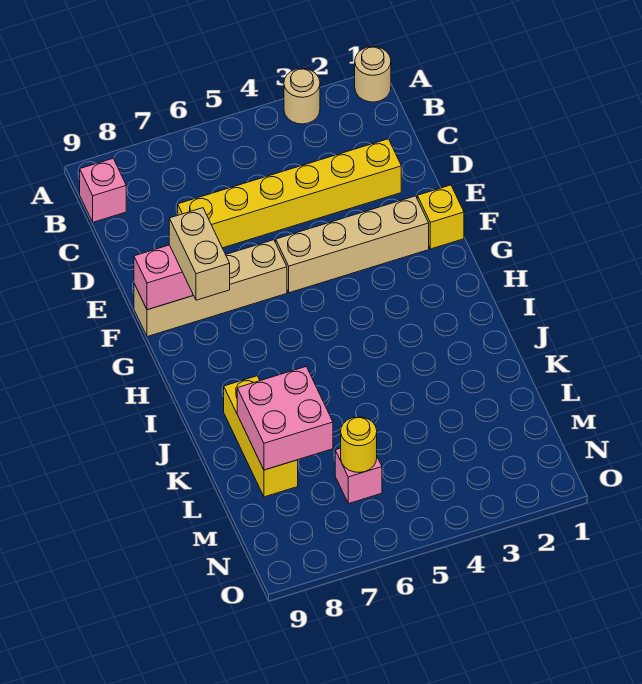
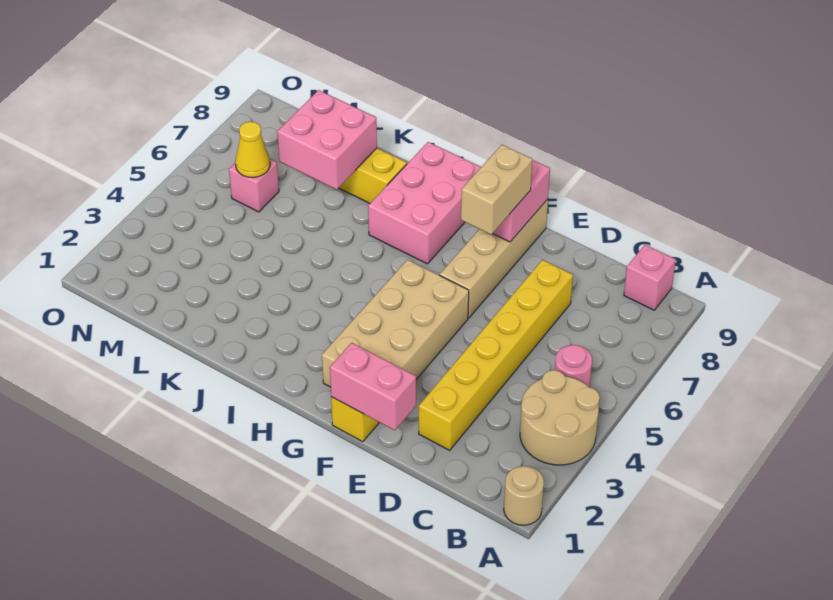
tan round brick A3 level 1 -> tan round brick A3:B4 level 1
none -> pink round brick B5 level 1
none -> pink brick E1:F1 level 2
tan brick F2:F5 level 1 -> tan brick F2:G5 level 1
tan brick F8:G8 level 3 -> tan brick F7:F8 level 3
none -> pink brick H7:I9 level 1
yellow round brick M6 level 2 -> yellow cone M6 level 2

